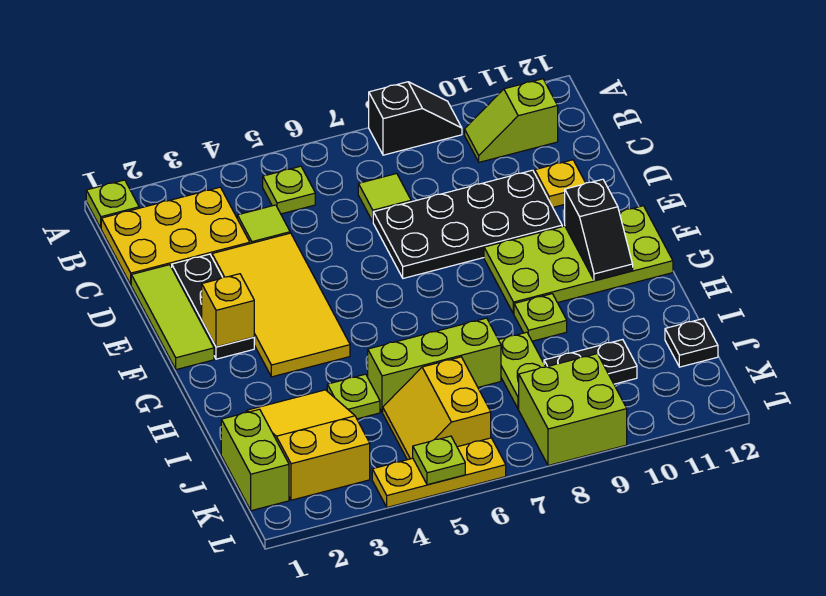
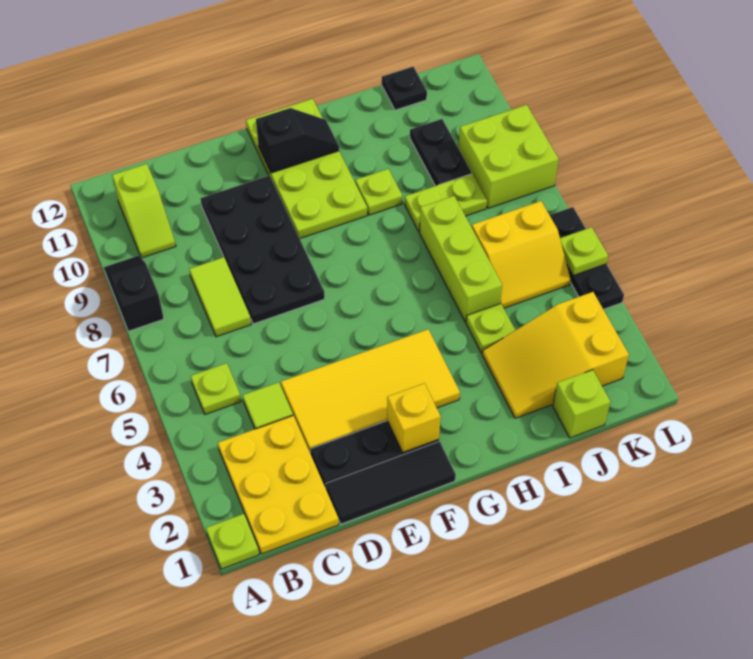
lime tile C7 level 1 -> lime tile C7:C8 level 1
lime tile D1:F1 level 1 -> black tile D1:F1 level 1
yellow plate D11 level 1 -> none
lime brick J1:K1 level 1 -> lime brick J1 level 1
yellow plate L4:L6 level 1 -> black plate L4:L6 level 1

